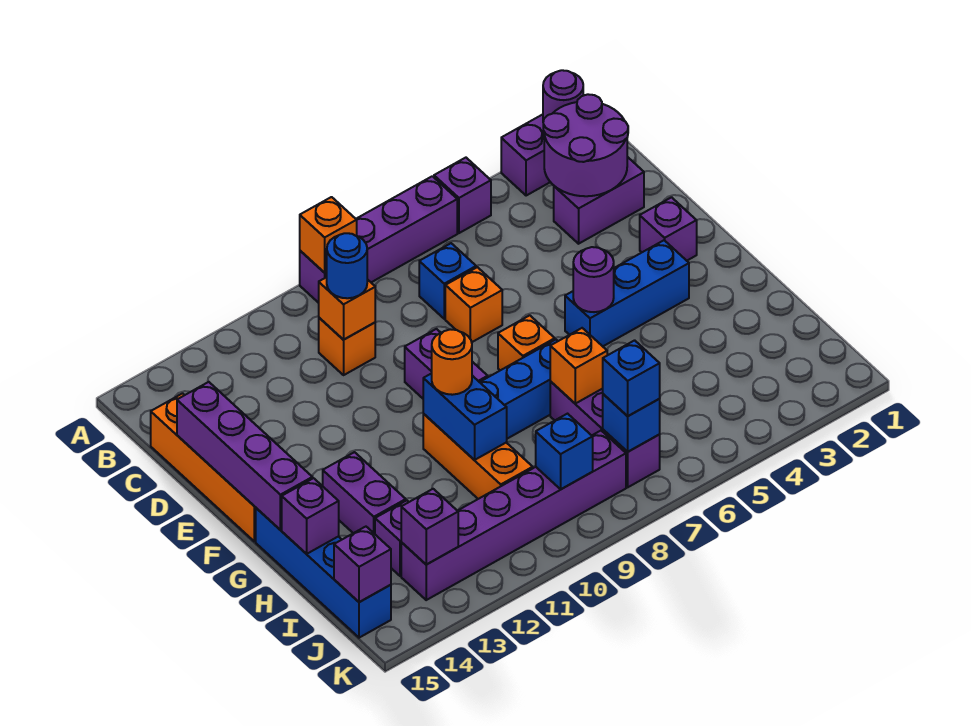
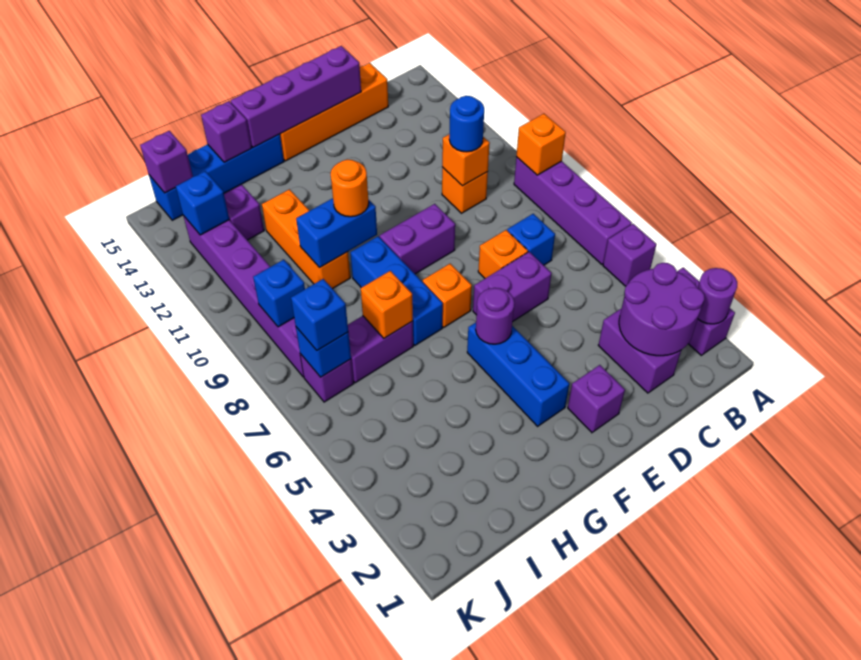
orange brick G10:I10 level 1 -> orange brick H10:H12 level 1
purple brick G13:H13 level 1 -> purple brick D6:E6 level 1
purple brick J13 level 2 -> blue brick J13 level 2

